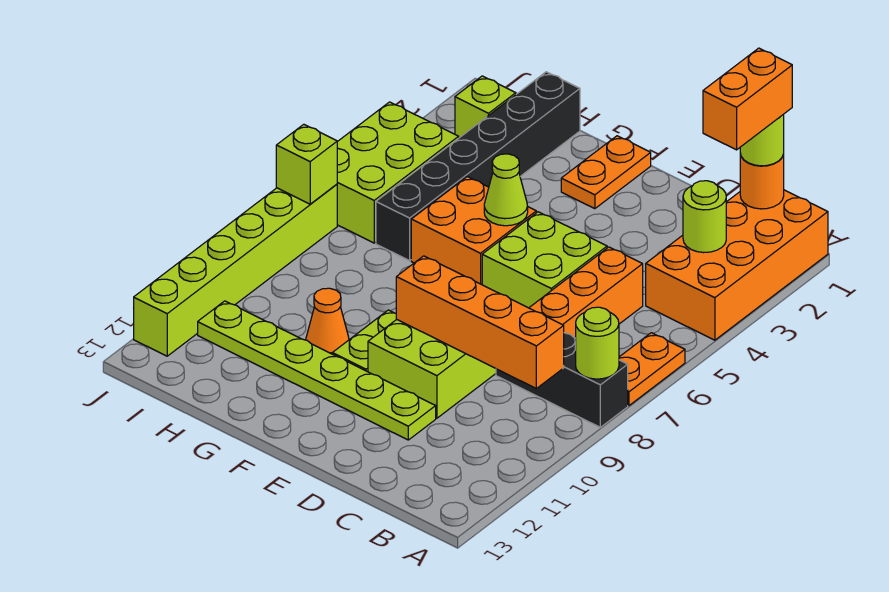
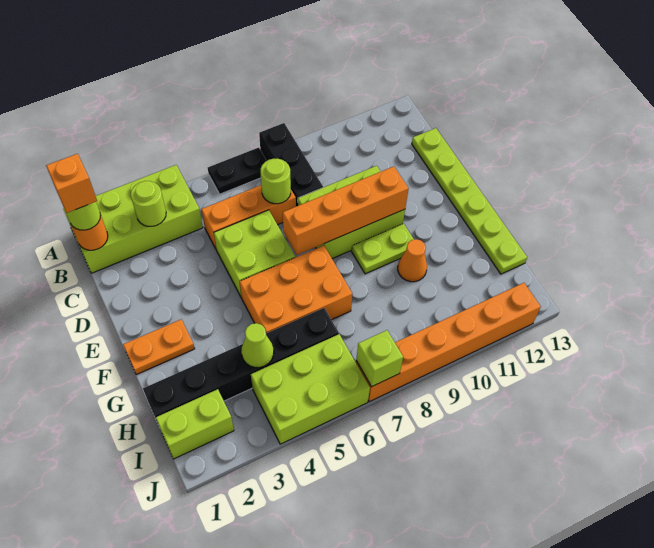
orange brick A1:B4 level 1 -> lime brick A1:B4 level 1
orange plate A6:A7 level 1 -> black plate A6:A7 level 1
lime round brick A8 level 2 -> lime round brick C7 level 2
orange brick B1:B2 level 4 -> orange brick B1 level 4
orange brick B9:E9 level 2 -> orange brick E7:E10 level 2
lime plate D11:I11 level 1 -> lime plate C13:H13 level 1
orange brick F5:G6 level 1 -> orange brick F5:G7 level 1
lime cone F5 level 2 -> lime cone H4 level 2
lime brick I2 level 1 -> lime brick I1:I2 level 1
lime brick J7:J12 level 1 -> orange brick J7:J12 level 1

